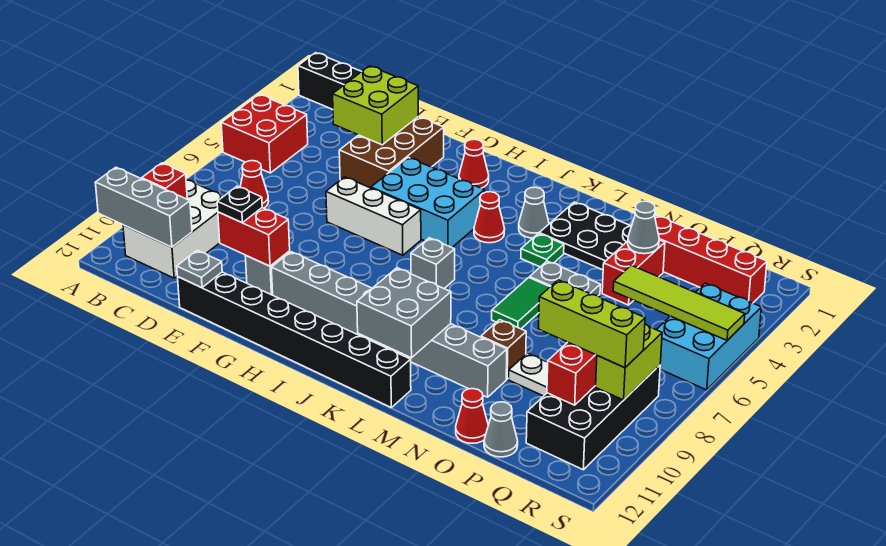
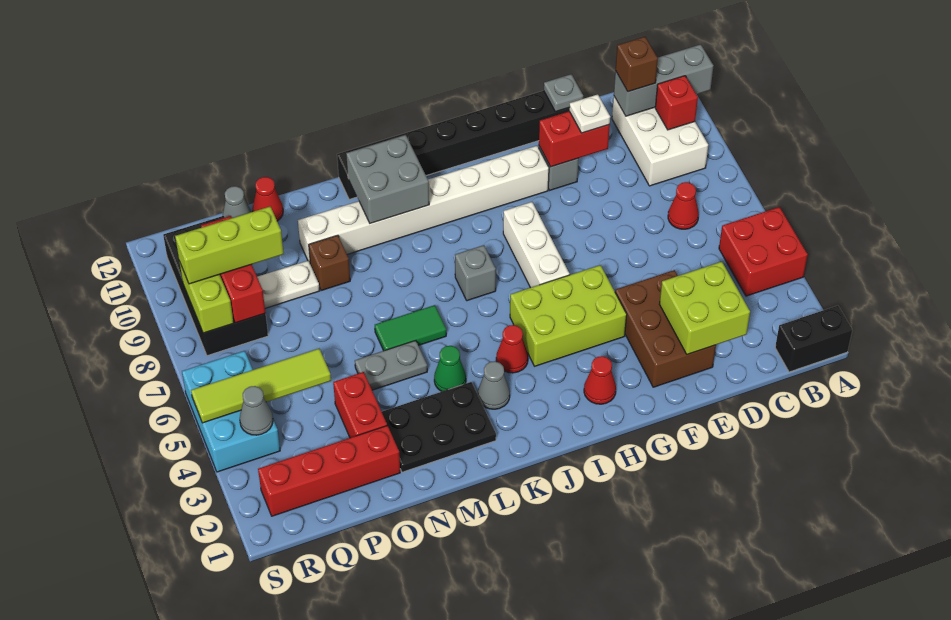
none -> brown brick C11 level 3
black plate E10 level 3 -> white plate E10 level 3
white brick F6:H6 level 1 -> white brick H6:H8 level 1
cyan brick G4:I5 level 1 -> lime brick G4:I5 level 1
grey brick G10:N10 level 1 -> white brick G10:N10 level 1
green plate L4 level 1 -> green cone L4 level 1
green tile M6:M7 level 1 -> green tile L6:M6 level 1
grey cone O3 level 2 -> grey cone R4 level 2

